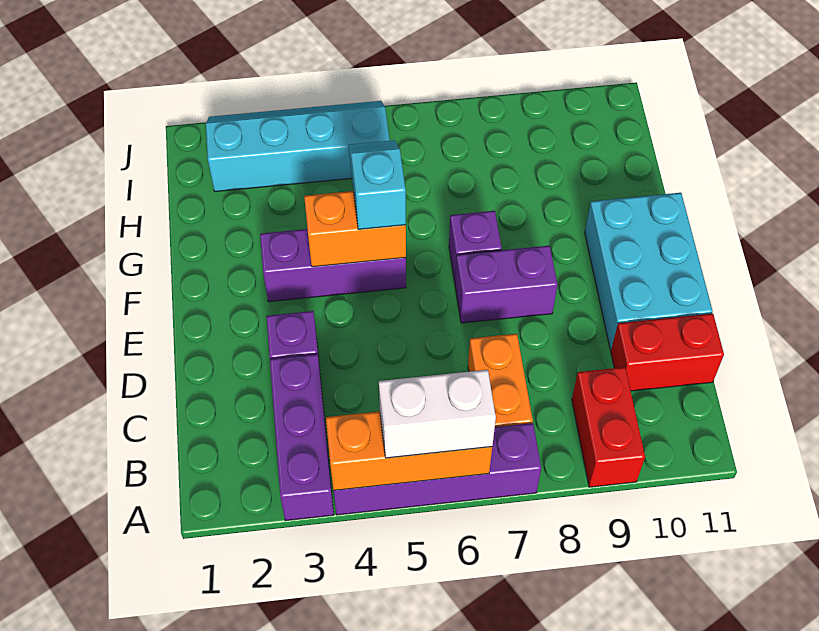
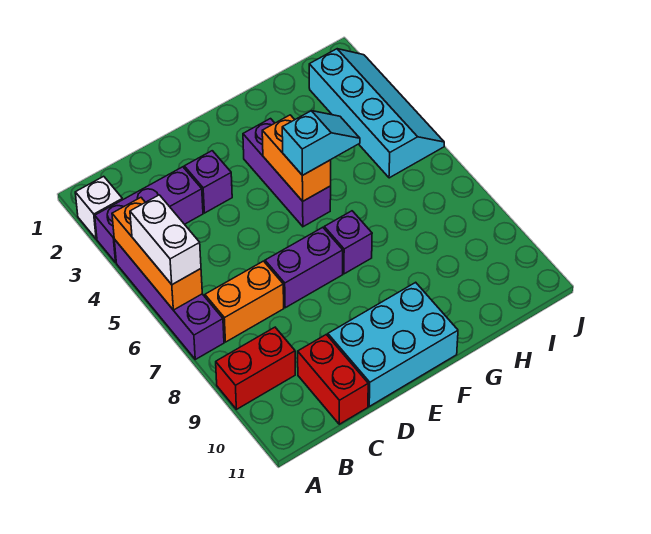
none -> white brick A2 level 1
purple brick E7:E8 level 1 -> purple brick D7:E7 level 1

